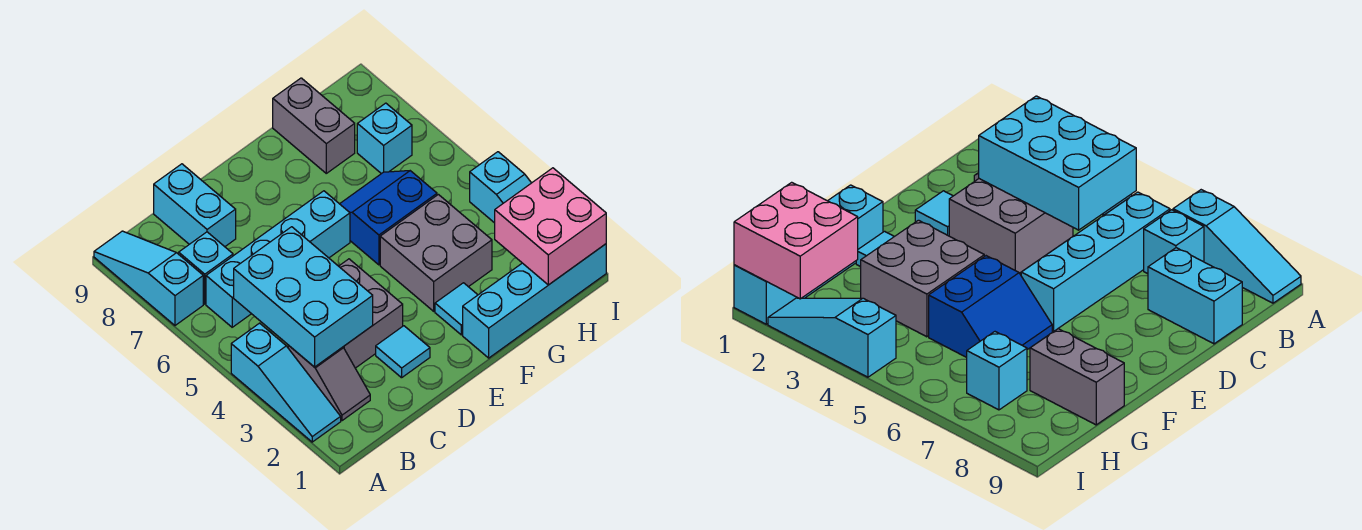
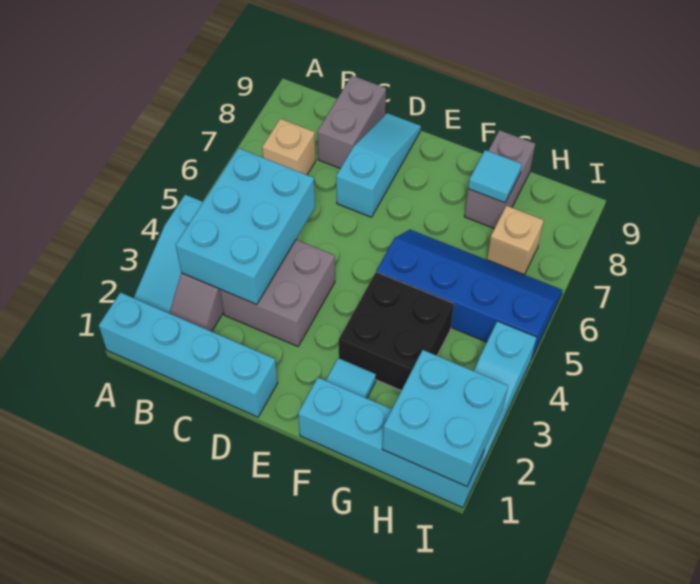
cyan slope A7:A9 level 1 top 7 -> cyan slope D7:D9 level 1 top 7
cyan brick B6:E6 level 1 -> cyan brick A1:D1 level 1
cyan brick B7 level 1 -> tan brick B7 level 1
cyan brick C8:C9 level 1 -> grey brick C8:C9 level 1
cyan tile D2 level 1 -> cyan tile G8 level 2
grey brick F3:G4 level 1 -> black brick F3:G4 level 1
blue slope F5:G6 level 1 top 5 -> blue slope F5:I6 level 1 top 5
pink brick H1:I2 level 2 -> cyan brick H1:I2 level 2
cyan brick H7 level 1 -> tan brick H7 level 1

